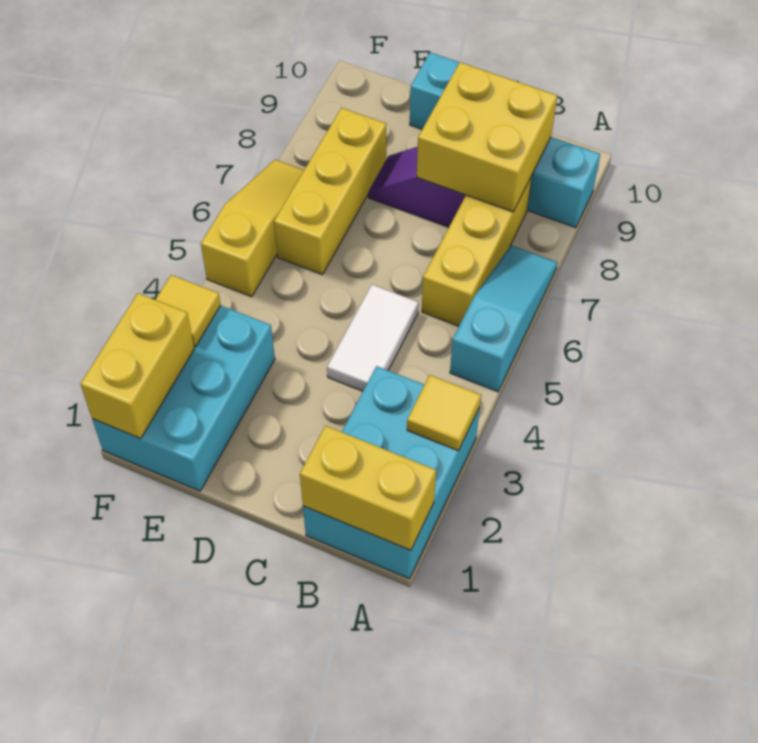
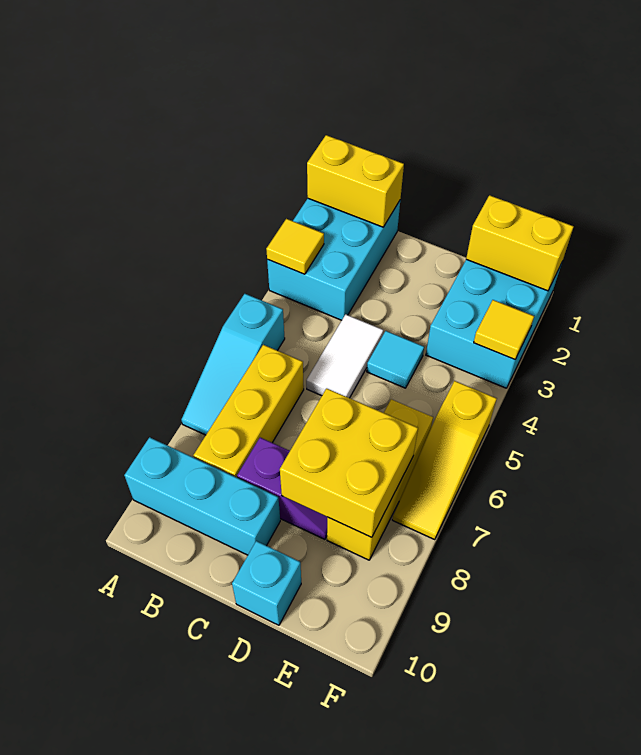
yellow brick B8:C9 level 2 -> yellow brick D7:E8 level 2
none -> cyan tile D4 level 1
yellow brick F1:F2 level 2 -> yellow brick E1:F1 level 2

